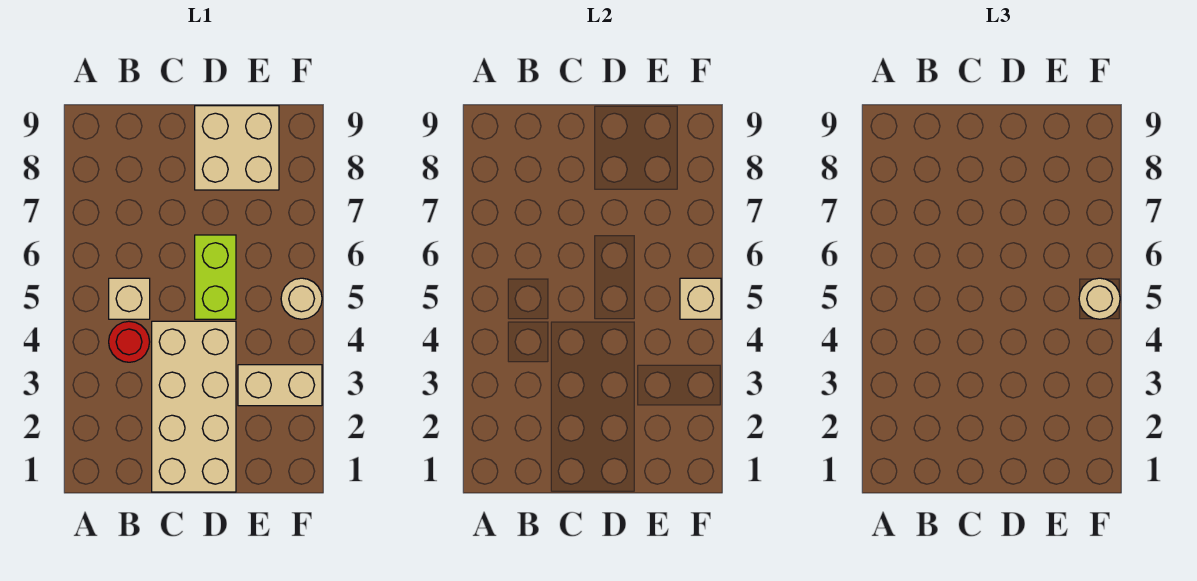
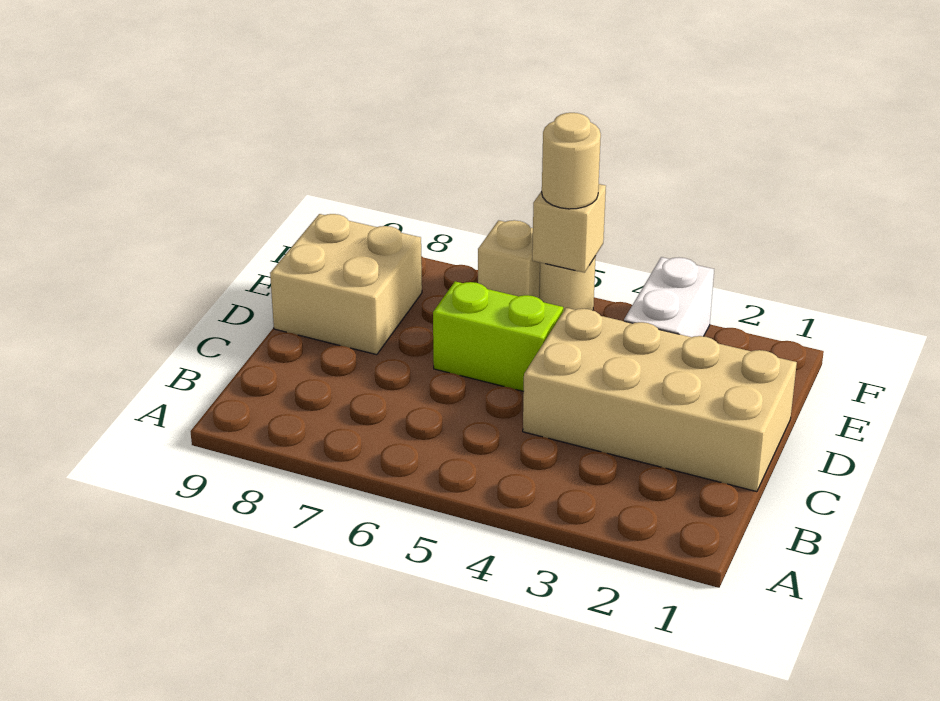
red round brick B4 level 1 -> none
tan brick B5 level 1 -> tan brick F6 level 1
tan brick E3:F3 level 1 -> white brick E3:F3 level 1

